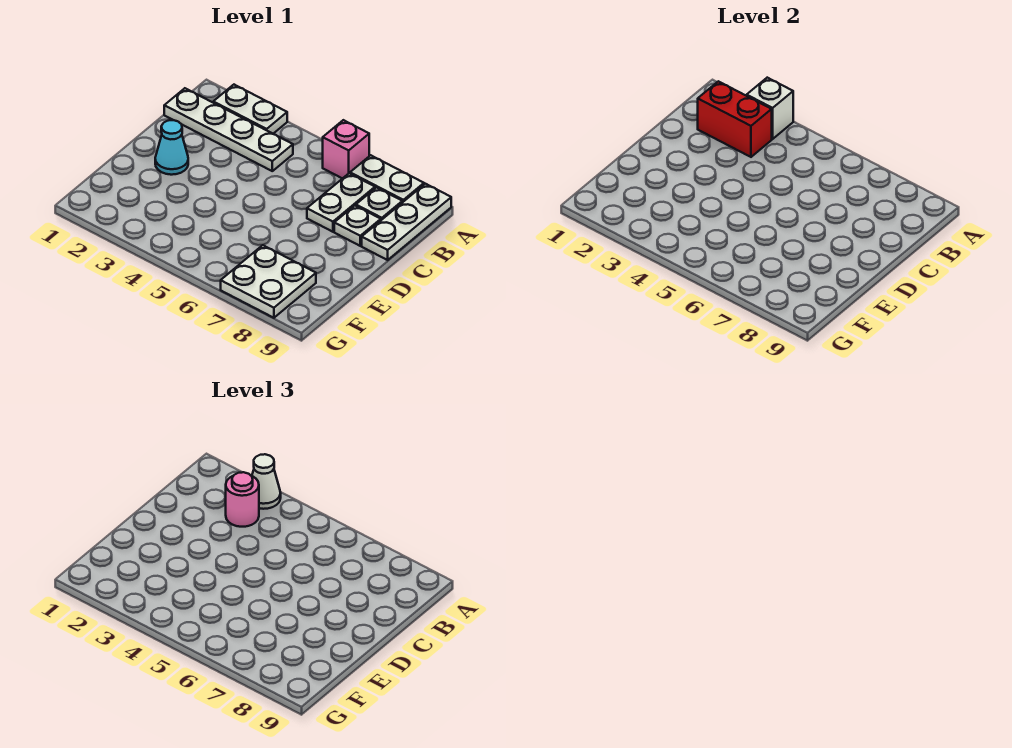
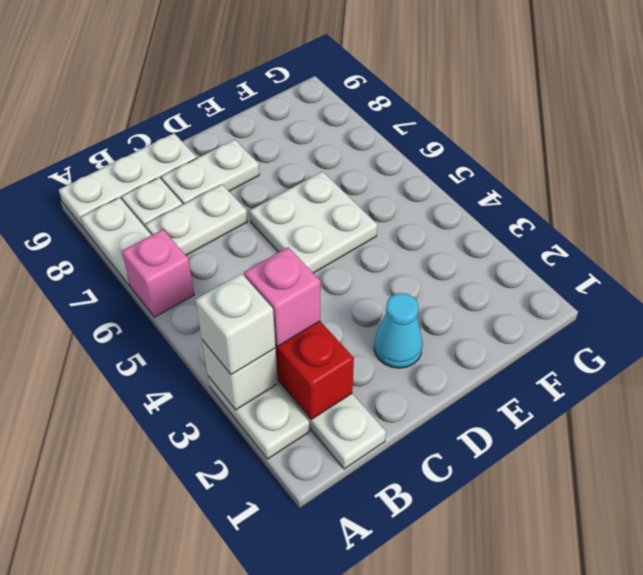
white cone A3 level 3 -> white brick A3 level 3
pink round brick B3 level 3 -> pink brick B3 level 3
white plate C8 level 1 -> white plate C8:D8 level 1
white plate F7:G8 level 1 -> white plate D5:E6 level 1

